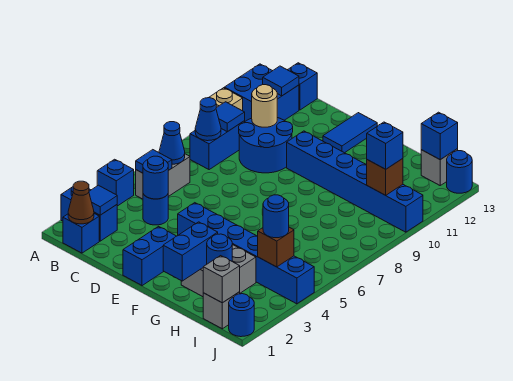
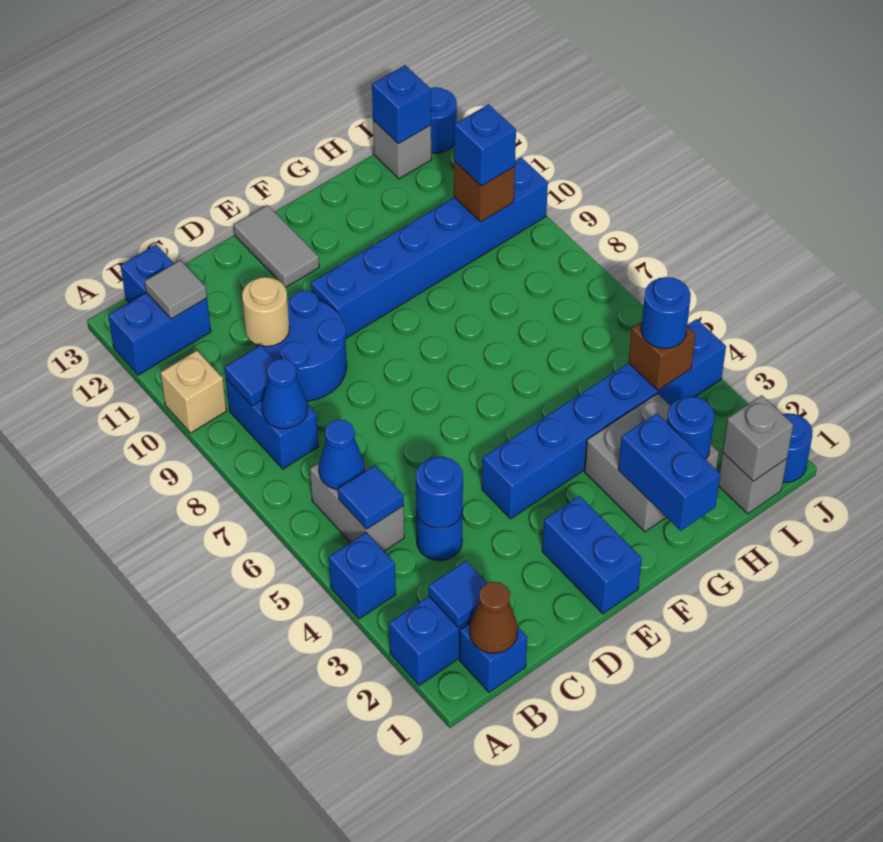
blue brick A11:B12 level 1 -> blue brick A12:B12 level 1
blue tile B12 level 2 -> grey tile B12 level 2
blue tile E12:E13 level 1 -> grey tile E12:E13 level 1

